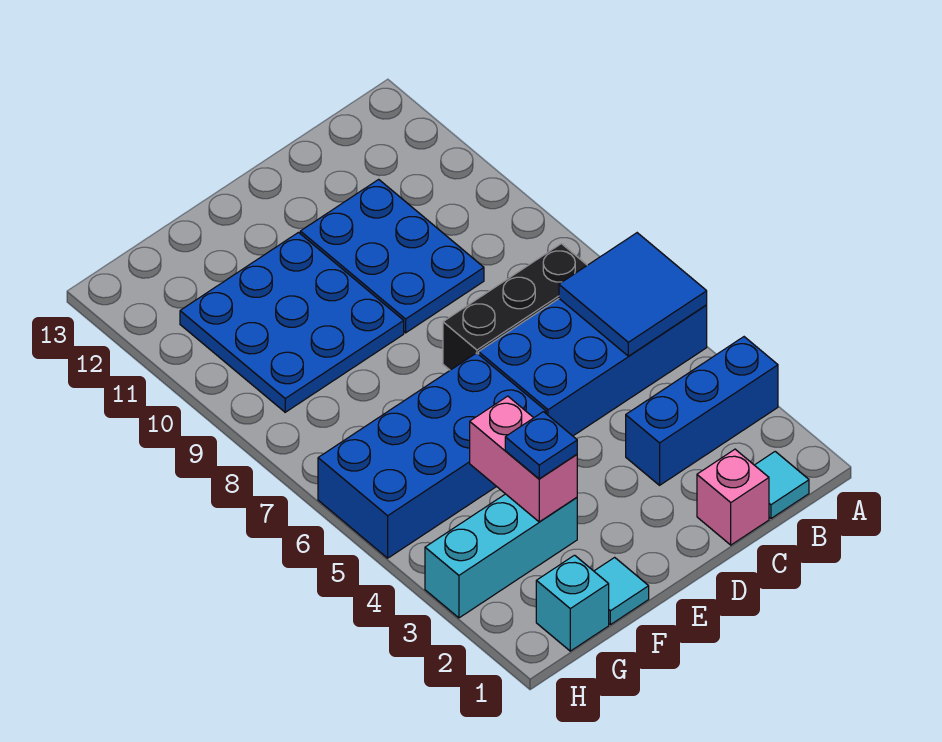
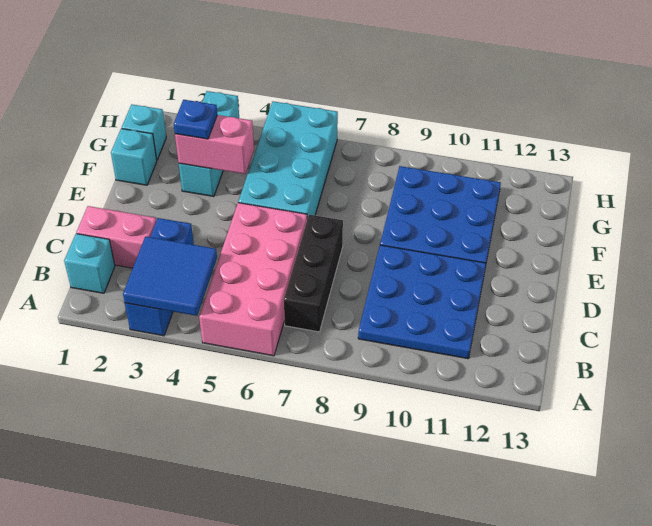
blue brick A5:D6 level 1 -> pink brick A5:D6 level 1
blue tile A5:B6 level 2 -> blue tile A3:B4 level 2
cyan tile B1 level 1 -> cyan brick B1 level 1
pink brick C1 level 1 -> pink brick C1:C2 level 1
blue plate C9:D11 level 1 -> blue plate B9:D11 level 1
blue brick E5:H6 level 1 -> cyan brick E5:H6 level 1
cyan tile F1 level 1 -> cyan brick F1 level 1

